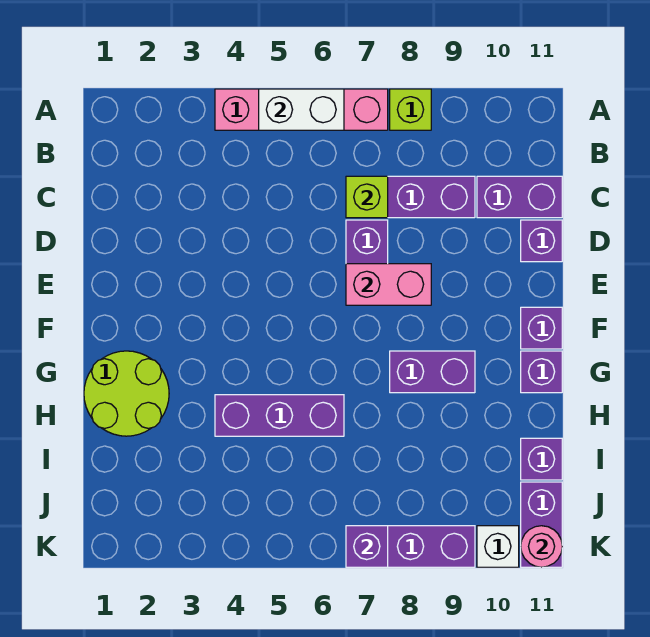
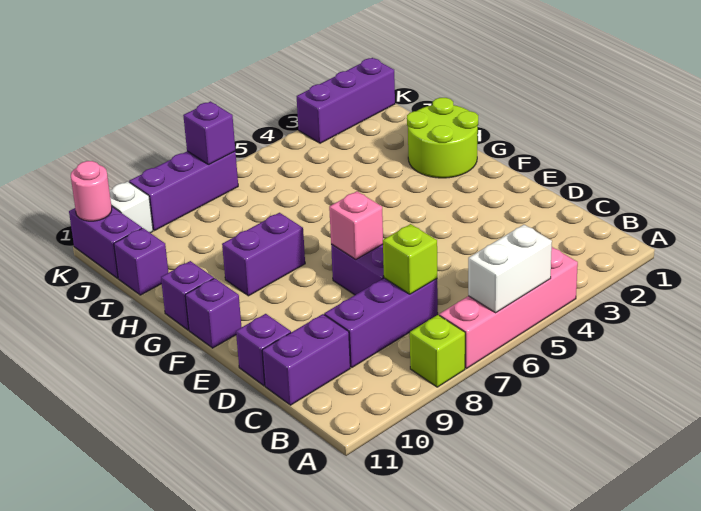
pink brick E7:E8 level 2 -> pink brick E7 level 2
purple brick H4:H6 level 1 -> purple brick K1:K3 level 1

